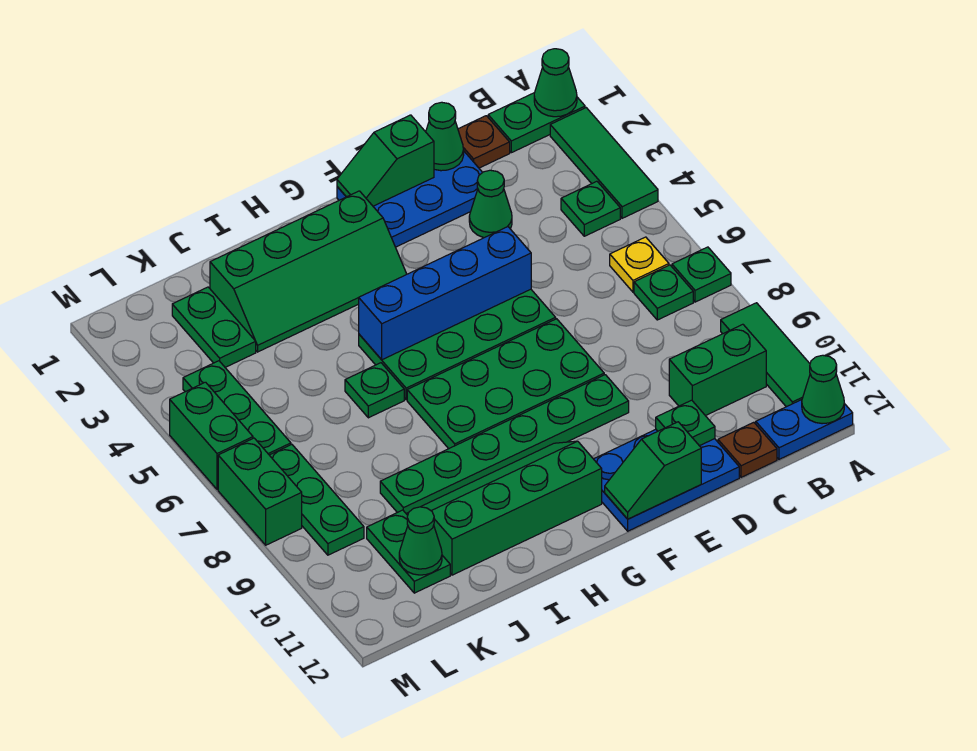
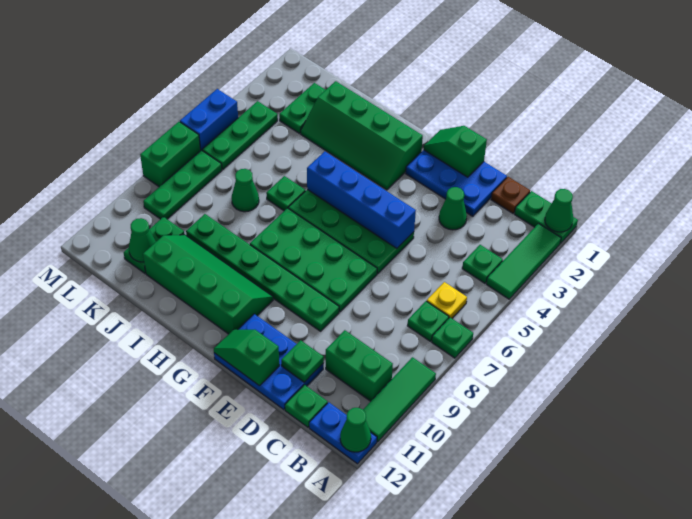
brown plate C12 level 1 -> green plate C12 level 1
green cone D1 level 2 -> green cone J7 level 1
green brick M5:M6 level 1 -> blue brick M5:M6 level 1

